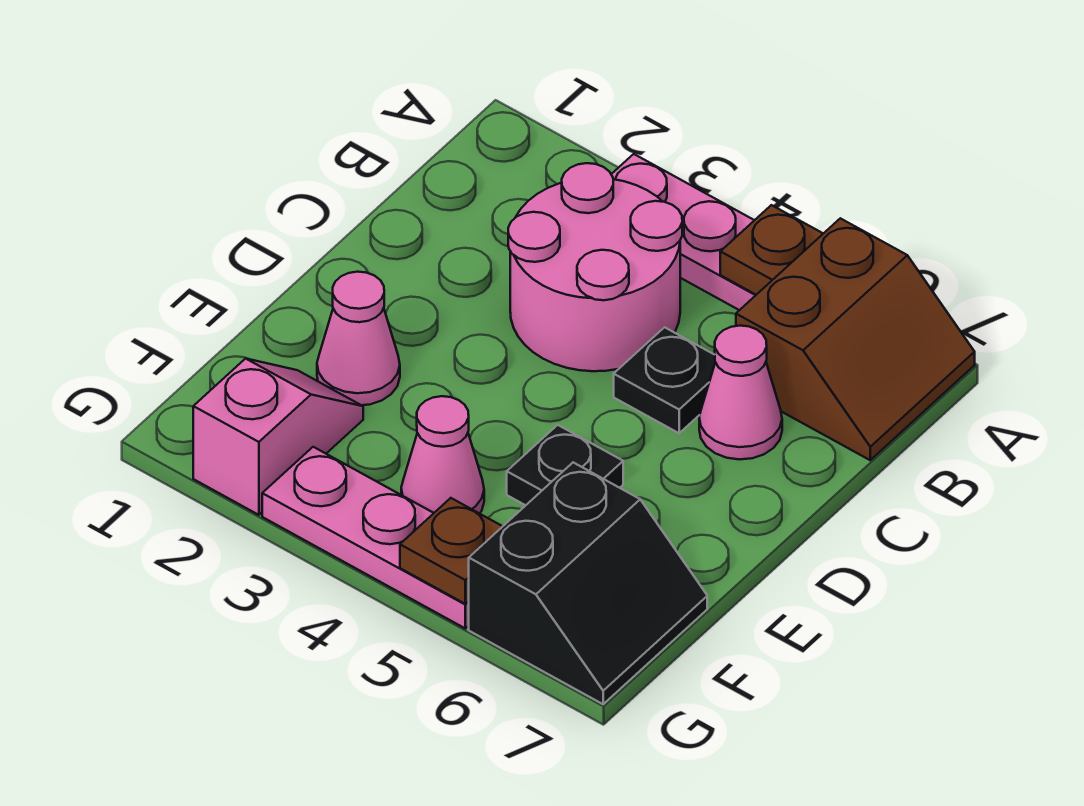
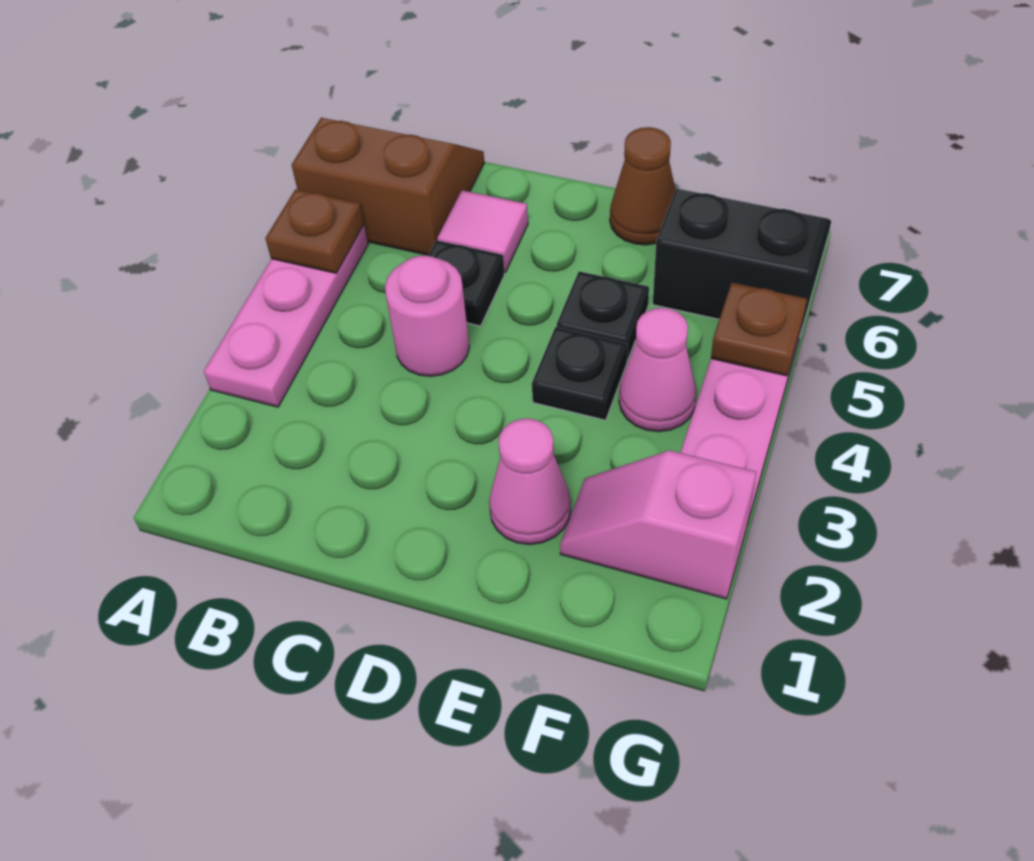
pink round brick B3:C4 level 1 -> pink round brick C4 level 1
pink cone C6 level 1 -> pink tile C6 level 1
none -> black plate E4 level 1
none -> brown cone E7 level 1

